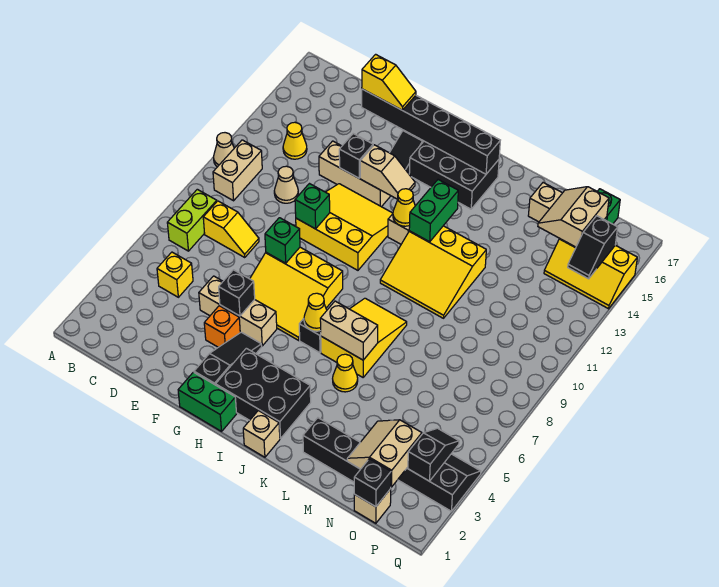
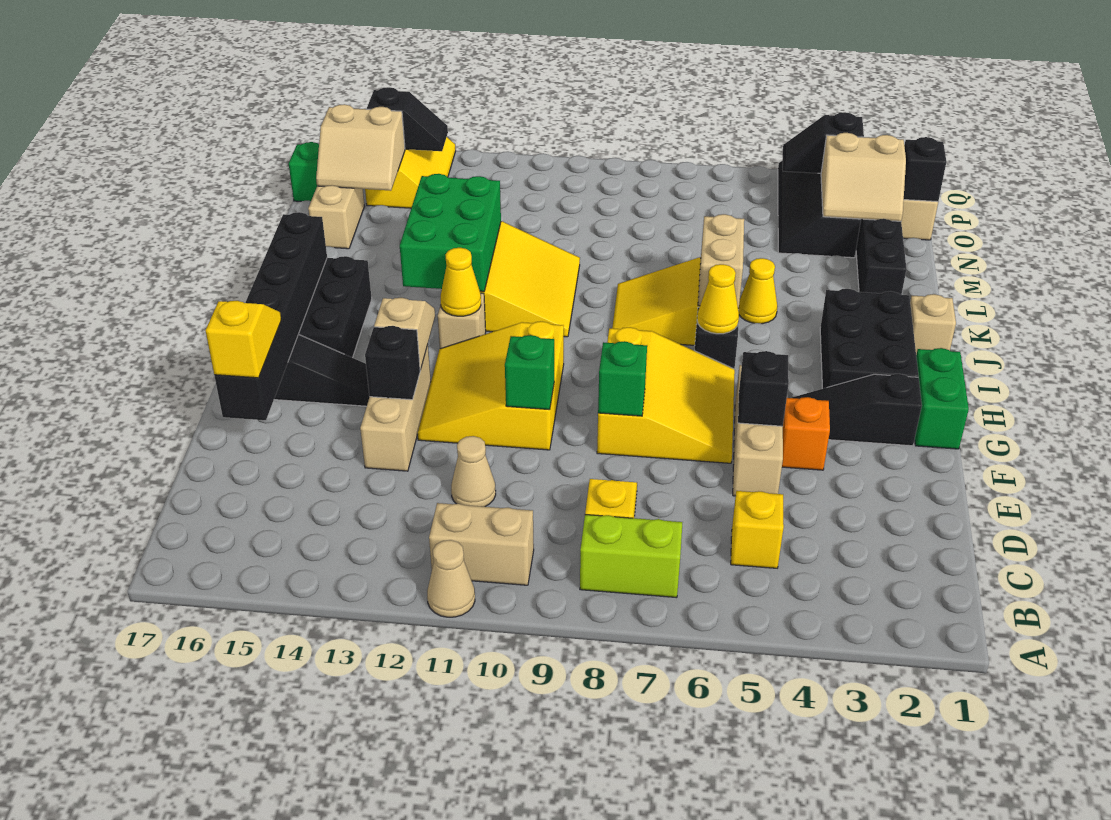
yellow cone C13 level 1 -> none
green brick J12:J13 level 2 -> green brick J12:L13 level 2

